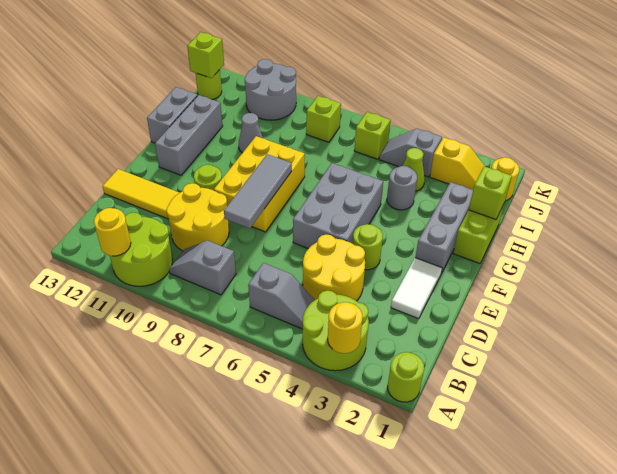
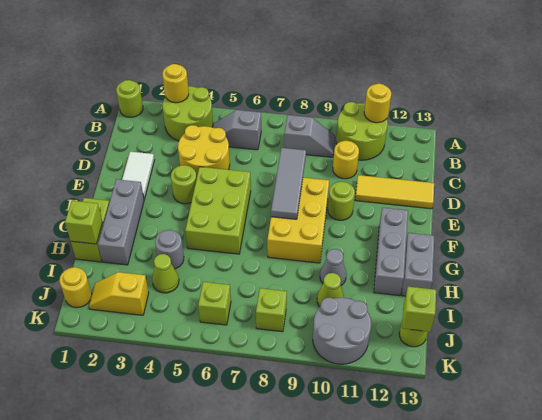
yellow round brick C9:D10 level 1 -> yellow round brick C10 level 1
grey brick E5:G6 level 1 -> lime brick E5:G6 level 1
none -> lime cone I10 level 1
grey slope J4:J5 level 1 top 4 -> none

